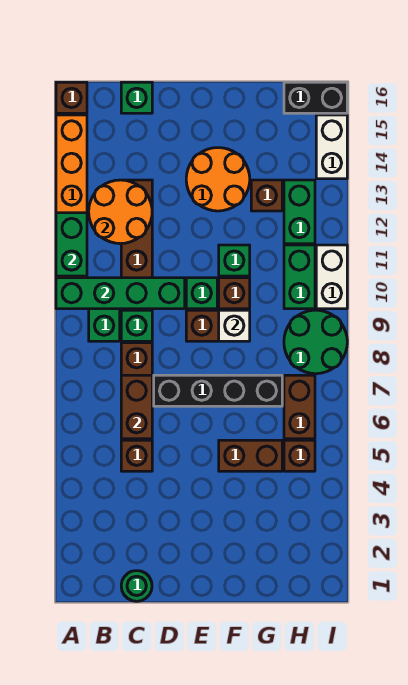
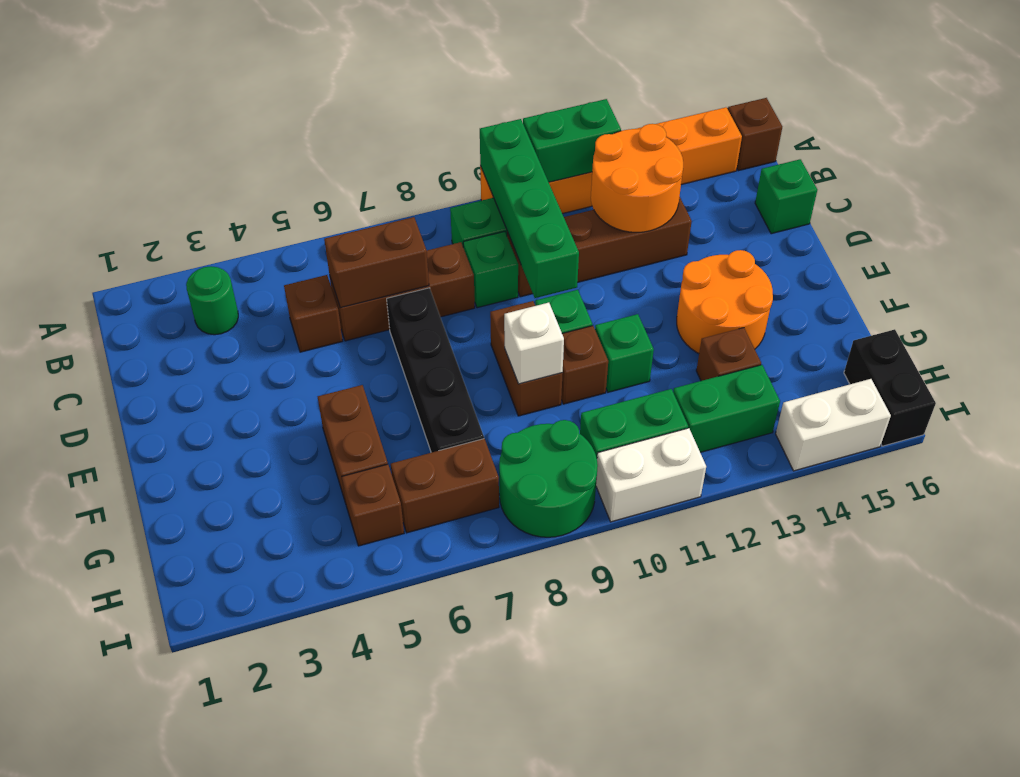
green round brick C1 level 1 -> green round brick B3 level 1

